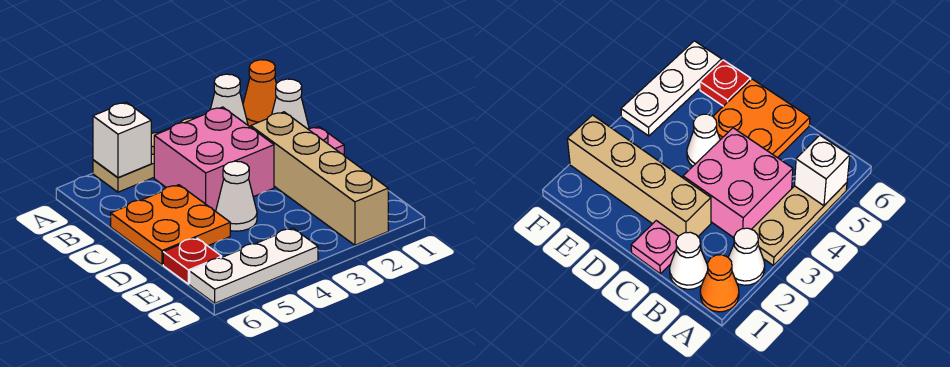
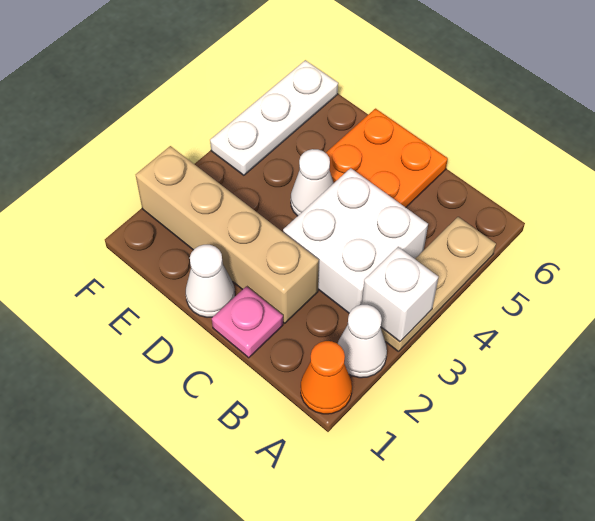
white brick A5 level 2 -> white brick A3 level 2
white cone B1 level 1 -> white cone D1 level 1
pink brick B3:C4 level 1 -> white brick B3:C4 level 1
red plate E6 level 1 -> none

